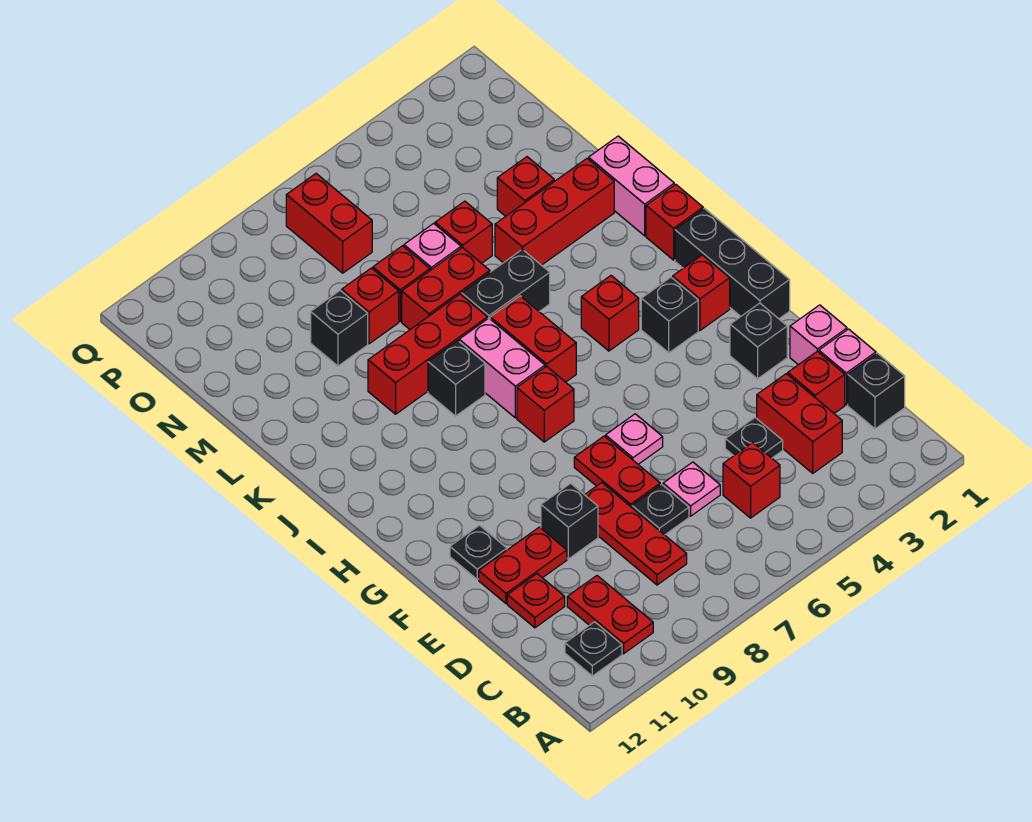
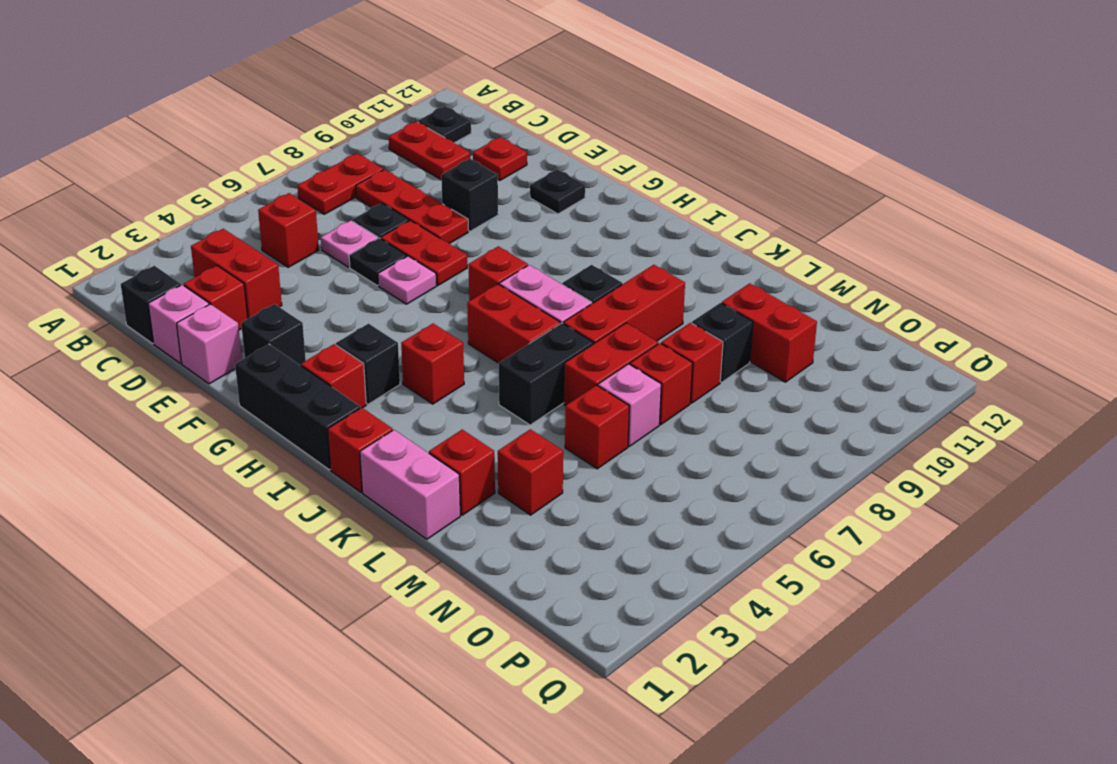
black plate D4 level 1 -> black plate E6 level 1
red plate E10:E11 level 1 -> red plate B7:B8 level 1
red brick L2:L4 level 1 -> red brick L2 level 1
red brick O7:P7 level 1 -> red brick M10:N10 level 1

